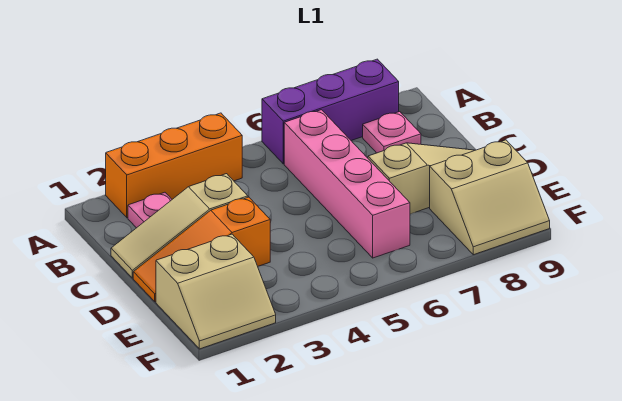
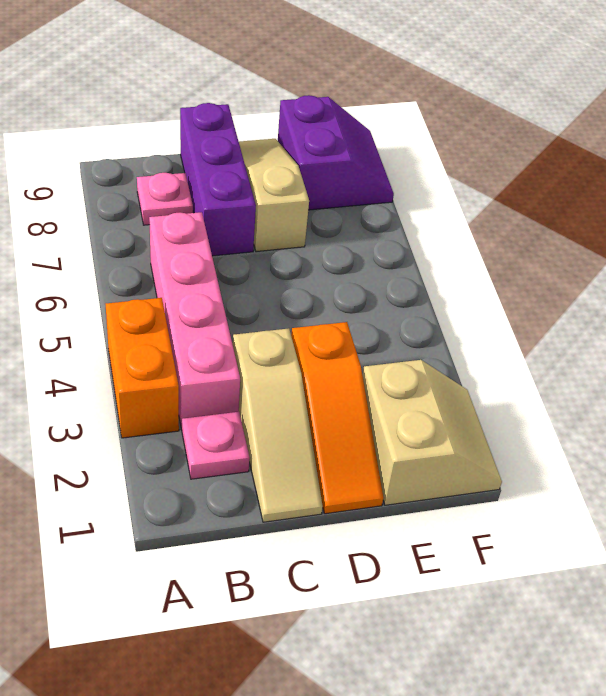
orange brick A2:A4 level 1 -> orange brick A3:A4 level 1
purple brick A6:A8 level 1 -> purple brick C7:C9 level 1
pink brick B6:E6 level 1 -> pink brick B3:B6 level 1
tan slope E8:F9 level 1 top E -> purple slope E8:F9 level 1 top E

